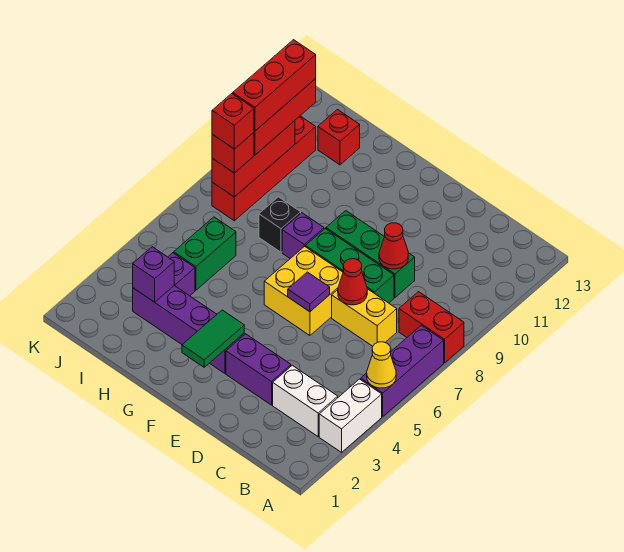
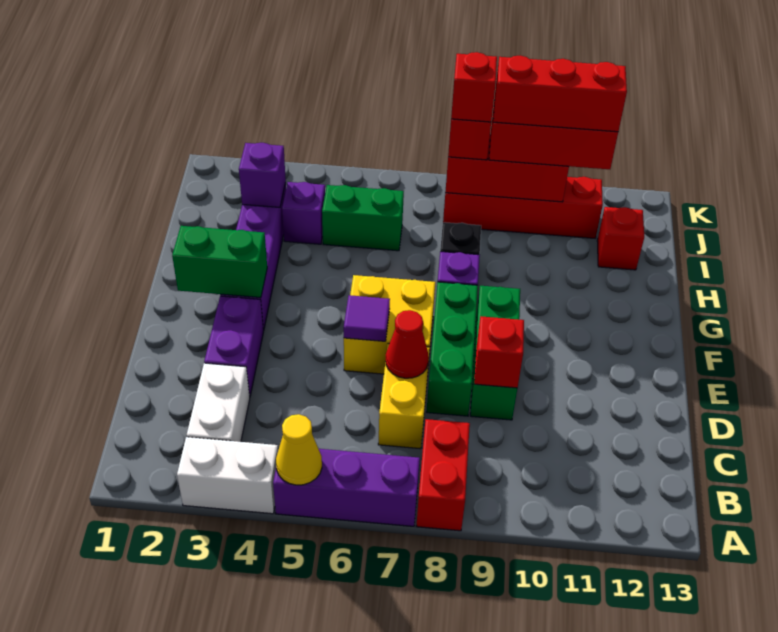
red cone D9 level 2 -> red brick D9 level 2
green tile F2:F3 level 2 -> green brick F2:F3 level 2

